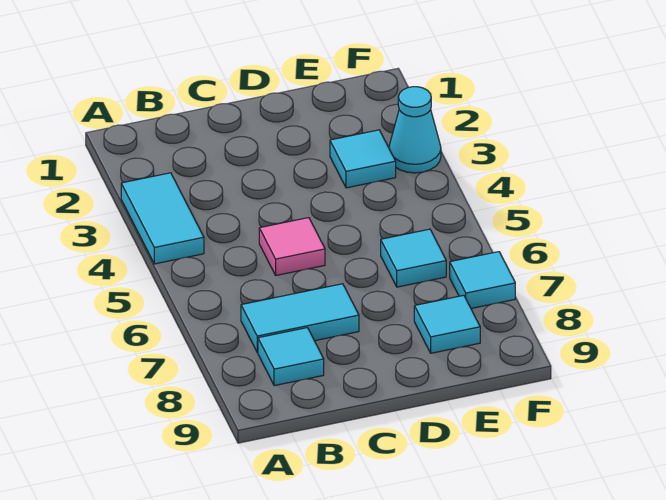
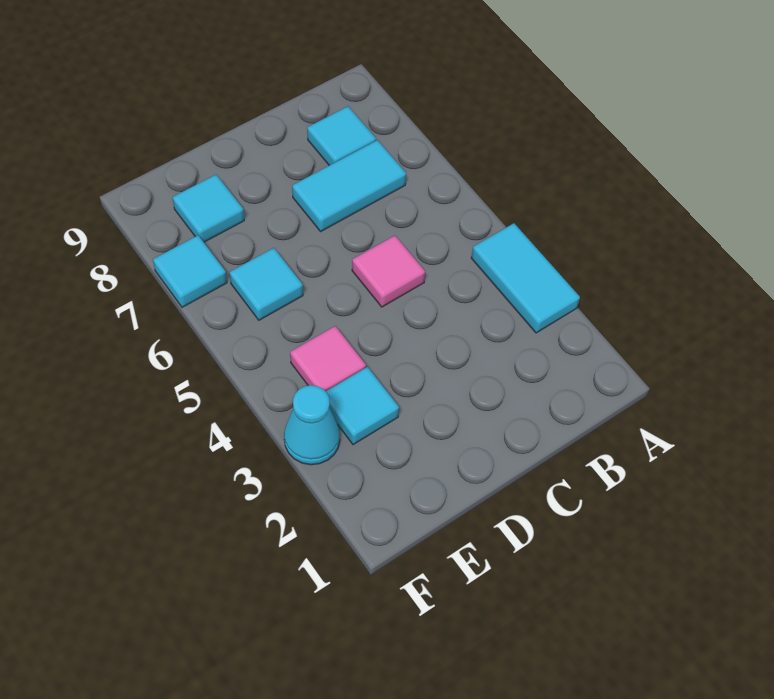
none -> pink tile E4 level 1

